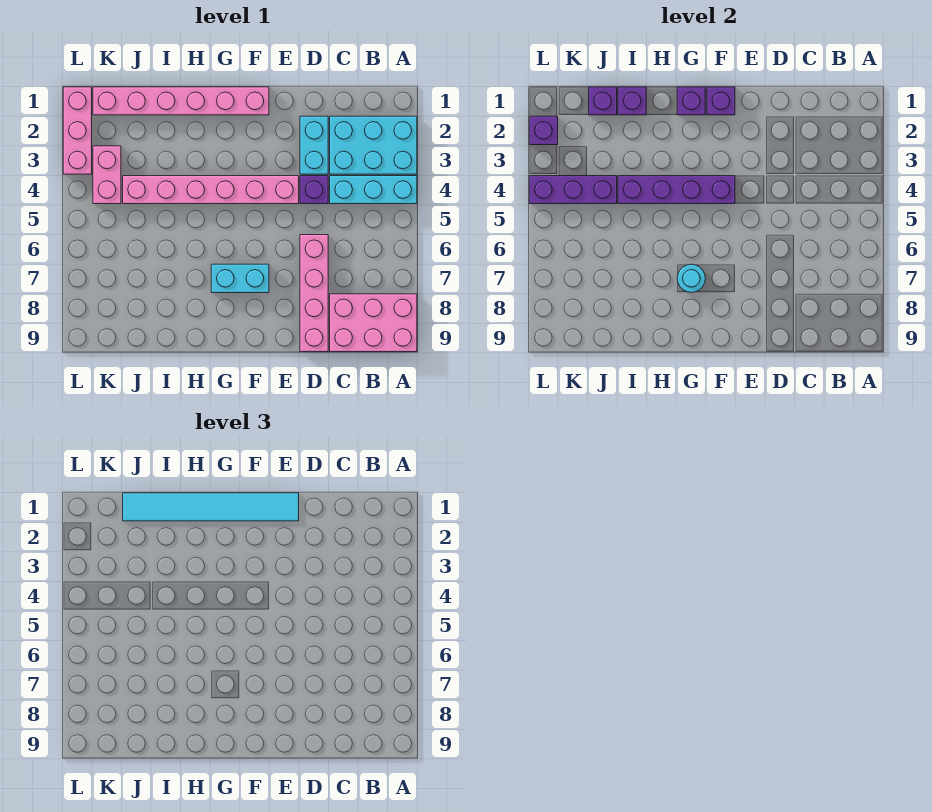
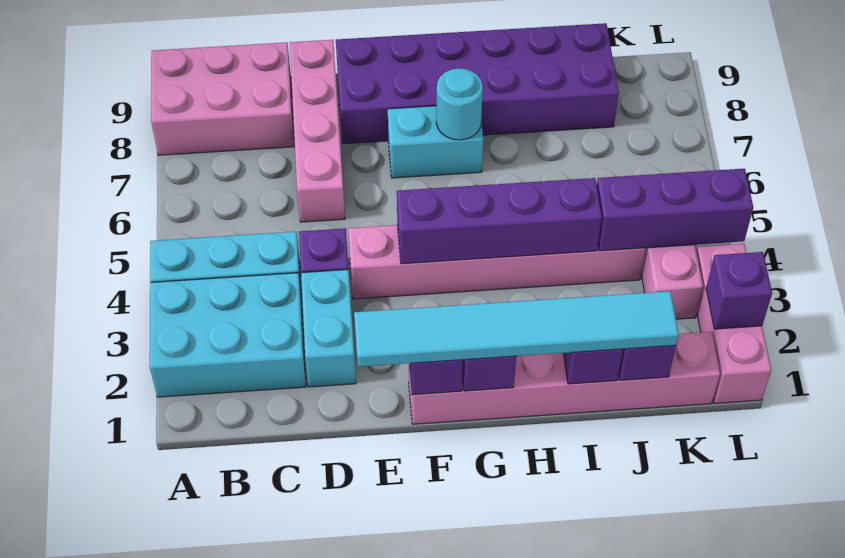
none -> purple brick E8:J9 level 1

